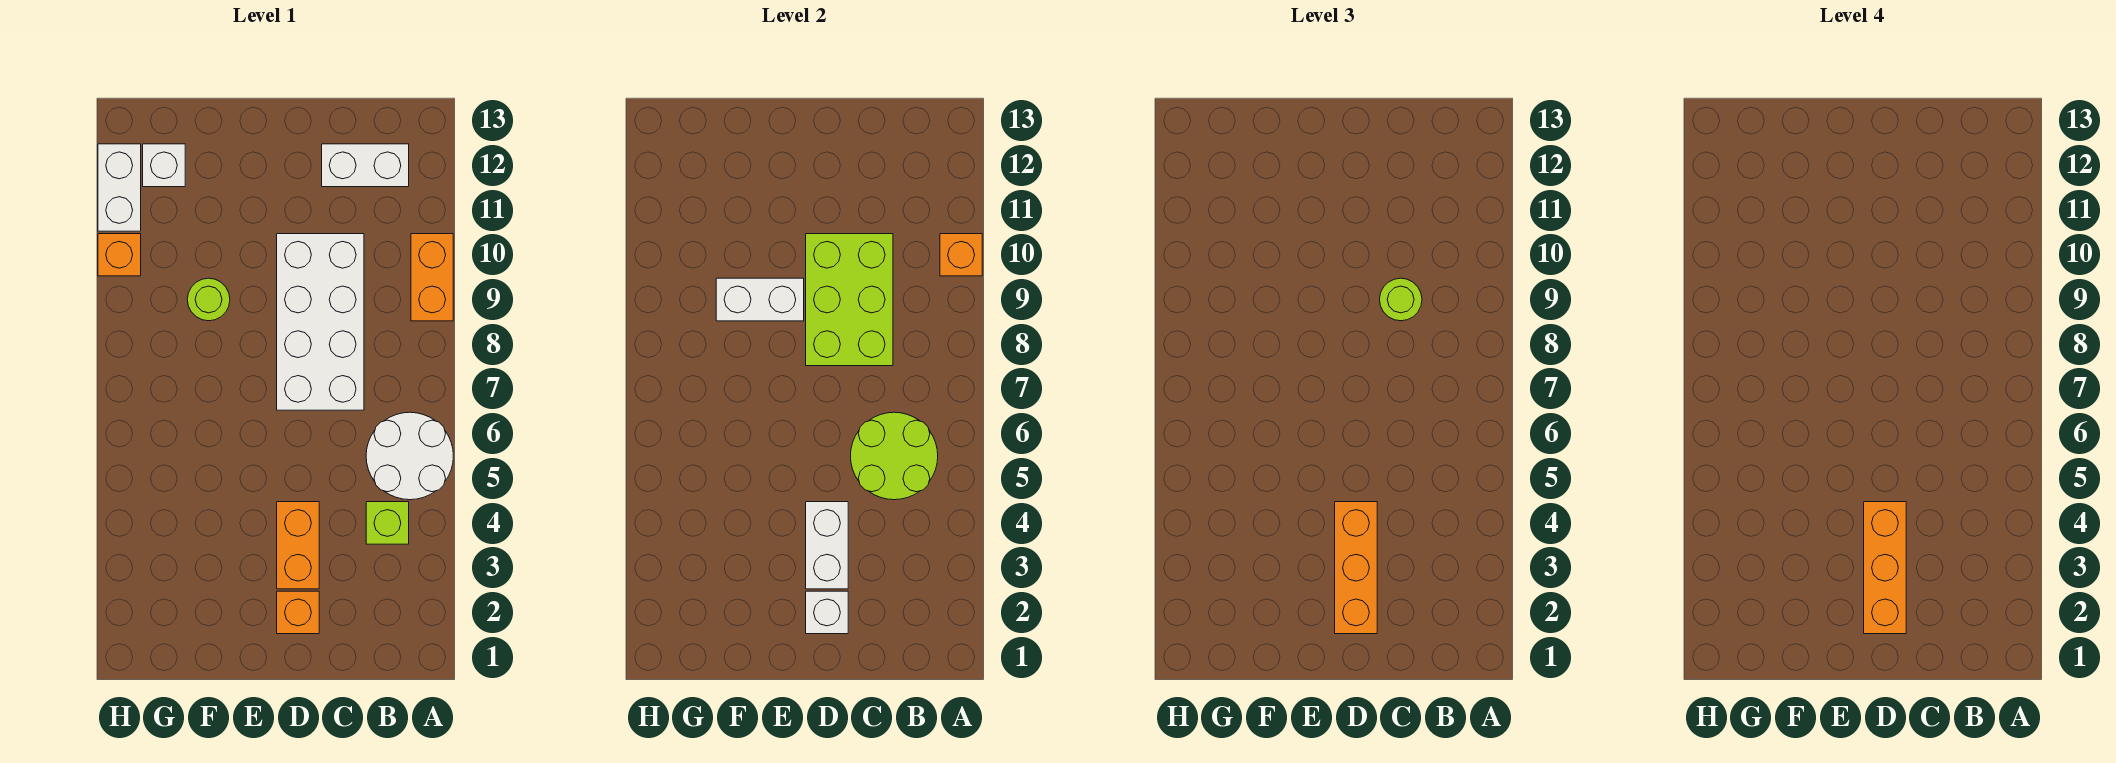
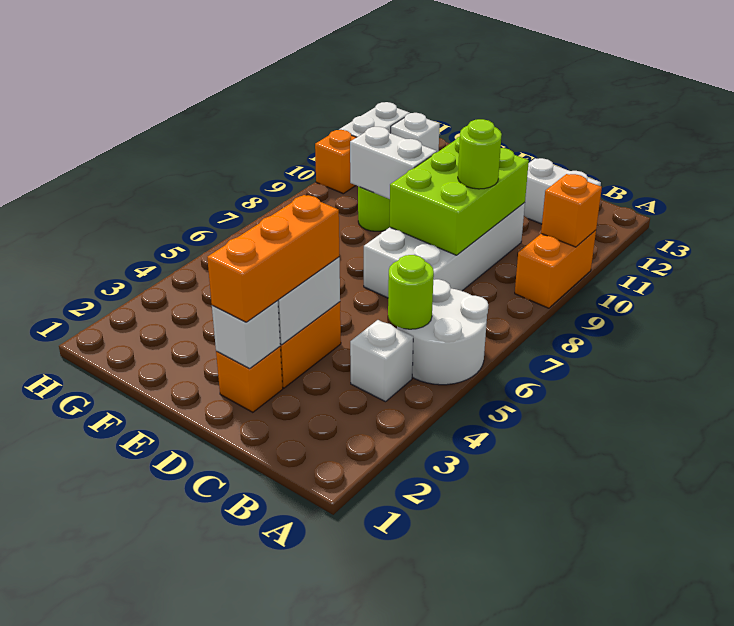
lime brick B4 level 1 -> white brick B4 level 1
lime round brick B5:C6 level 2 -> lime round brick B5 level 2
orange brick D2:D4 level 4 -> none

